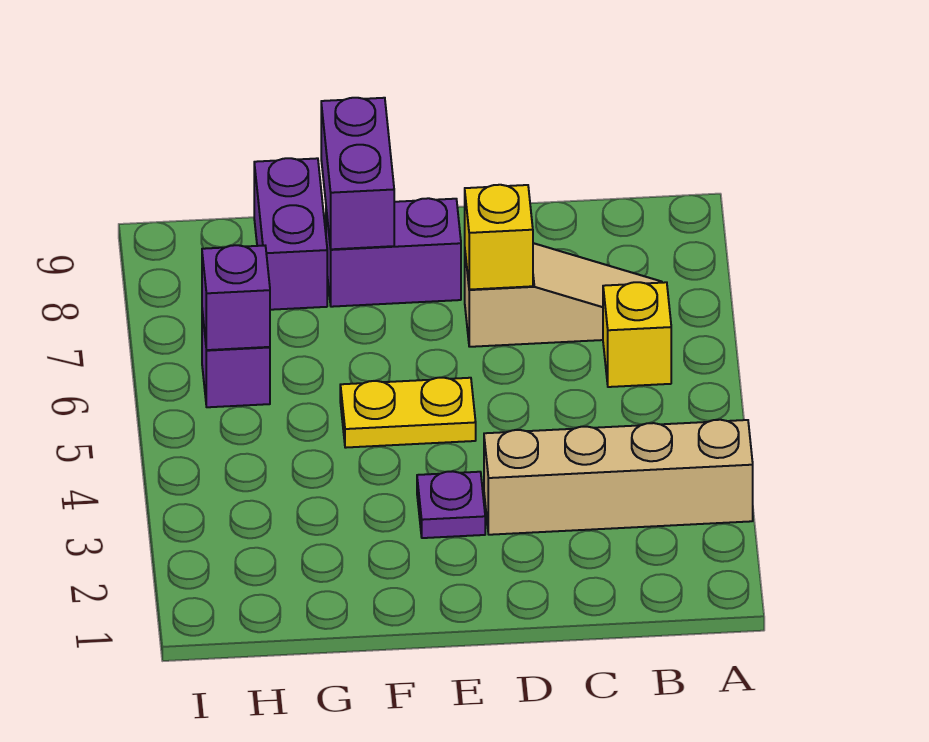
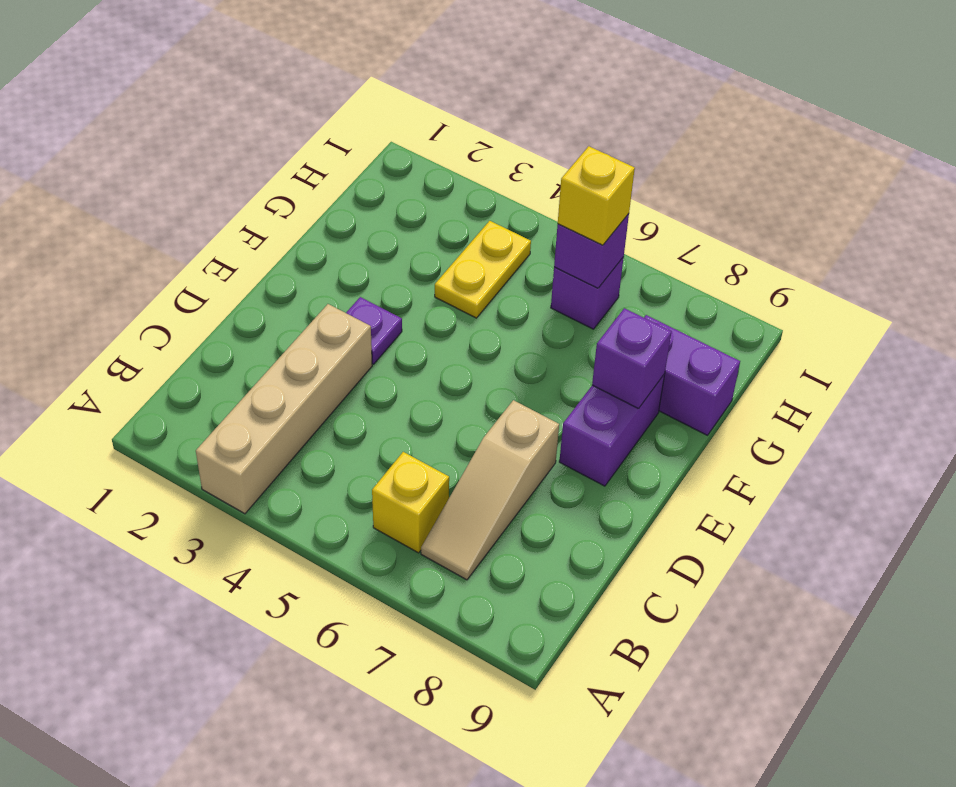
yellow brick D7 level 2 -> yellow brick H6 level 3
yellow plate E5:F5 level 1 -> yellow plate G4:H4 level 1
purple brick F8:F9 level 2 -> purple brick F8 level 2

